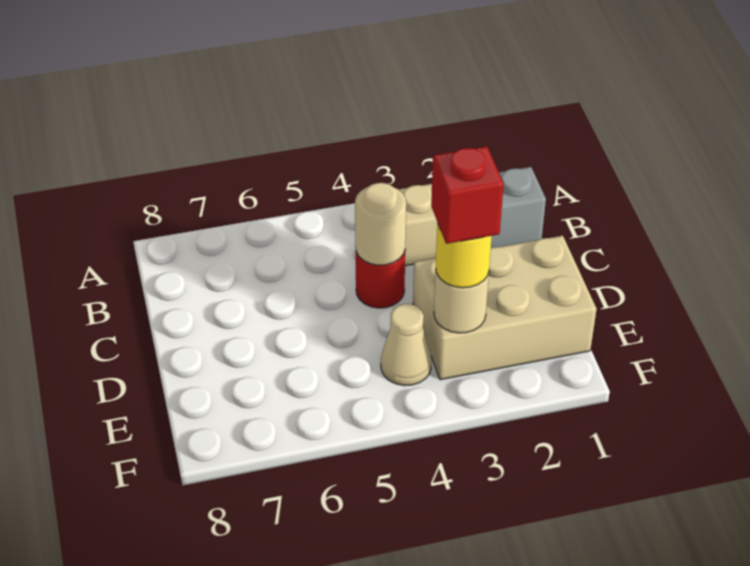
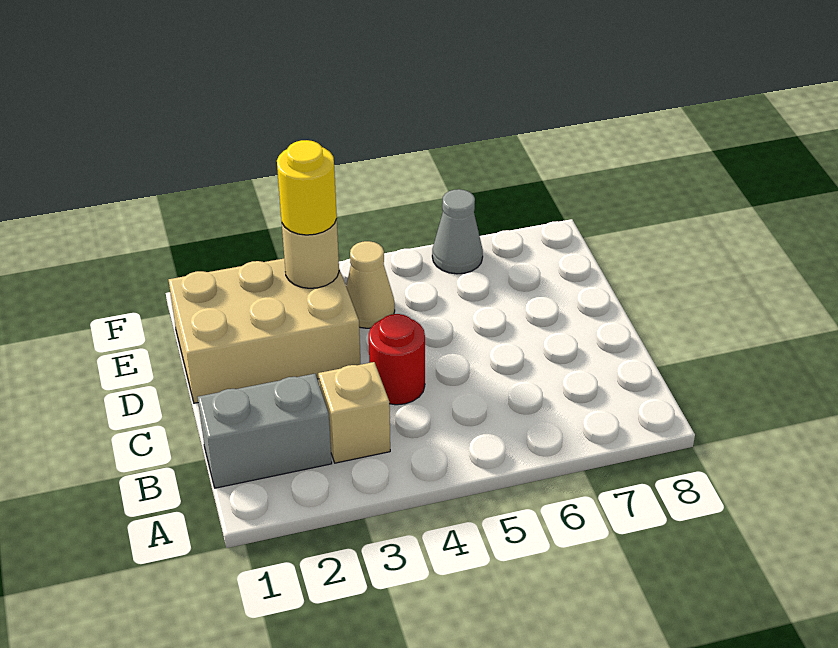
tan round brick C4 level 2 -> none
red brick E3 level 4 -> none
none -> grey cone F6 level 1

